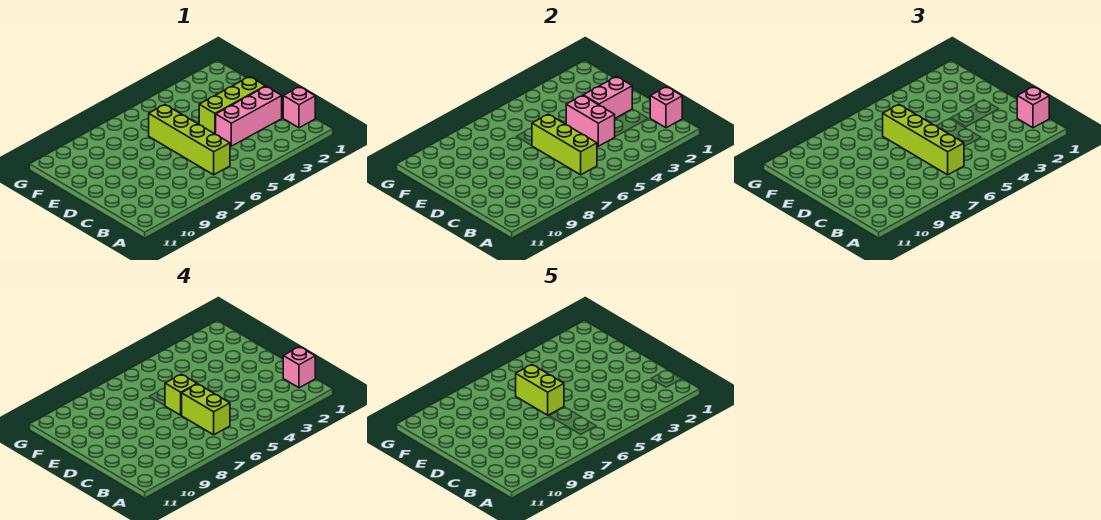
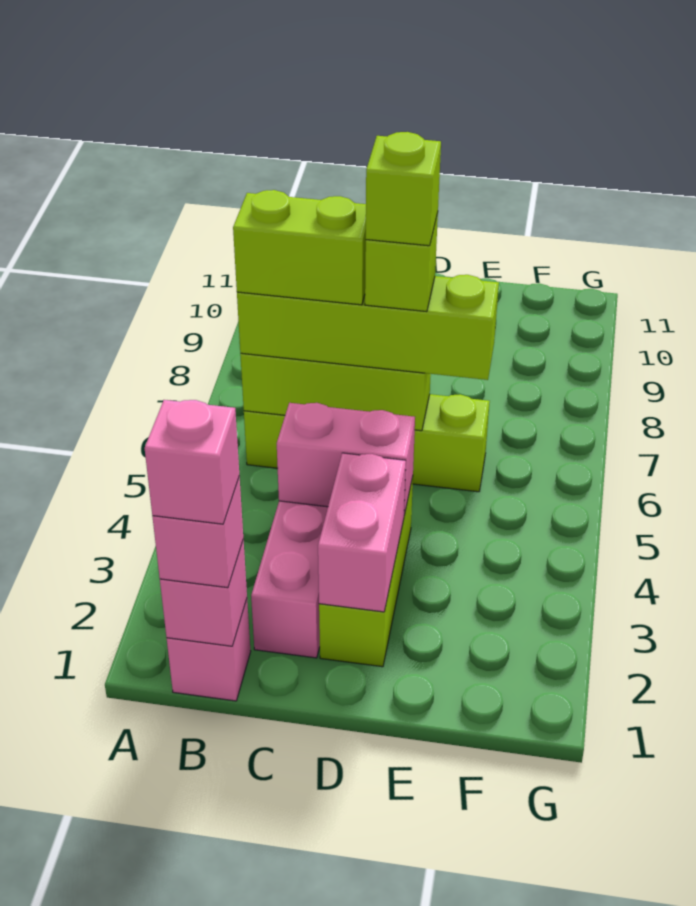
lime brick D6:E6 level 5 -> lime brick D6 level 5

